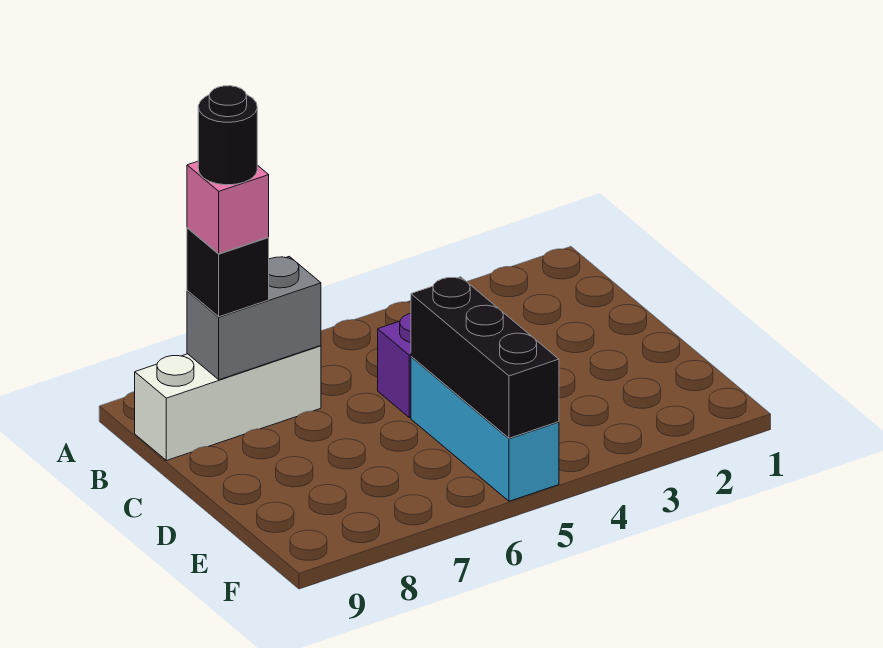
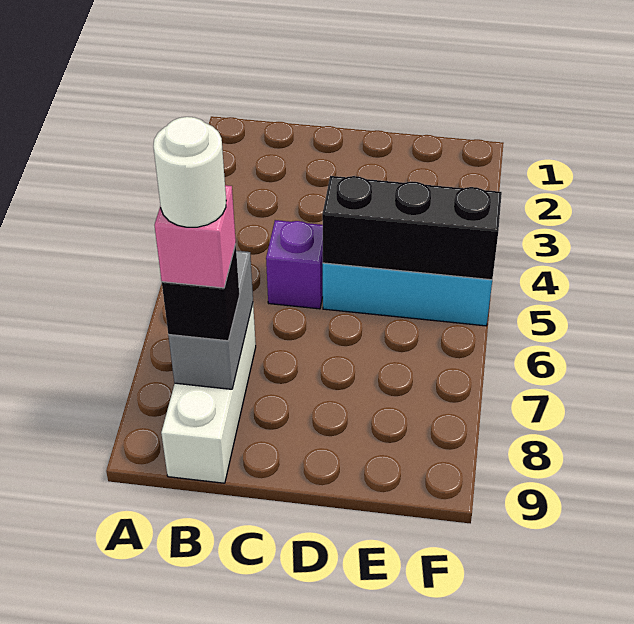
black round brick B8 level 5 -> white round brick B8 level 5

